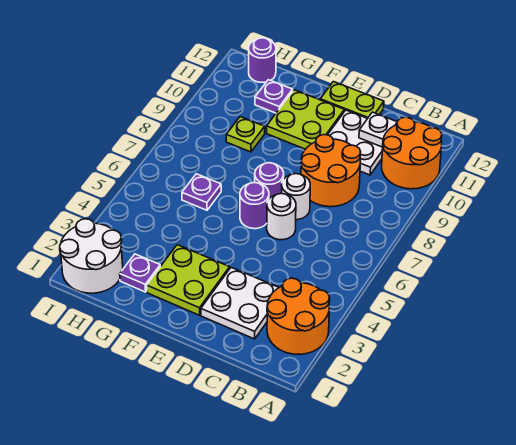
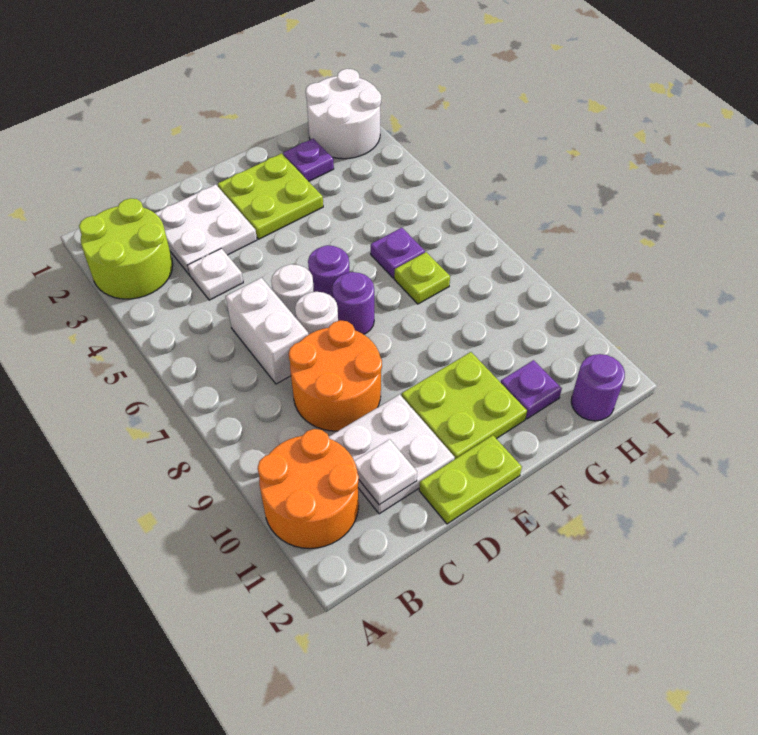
orange round brick A2:B3 level 1 -> lime round brick A2:B3 level 1
none -> white plate C4 level 1
none -> white brick C6:C7 level 1
lime plate G9 level 1 -> lime plate G7 level 1

